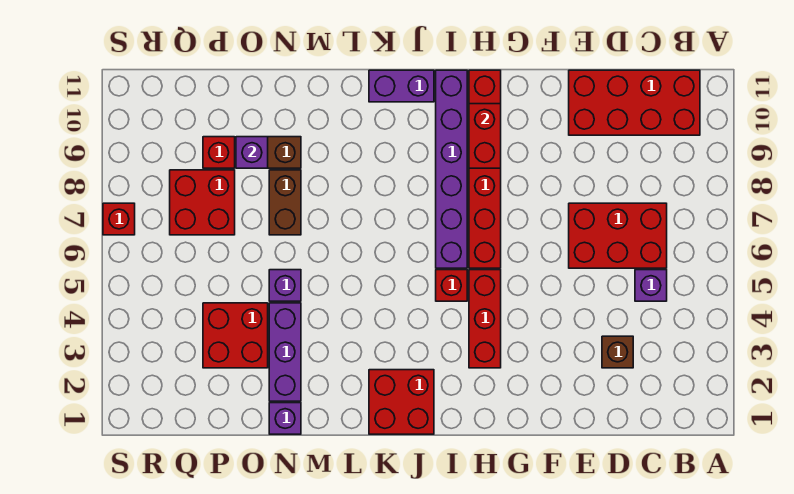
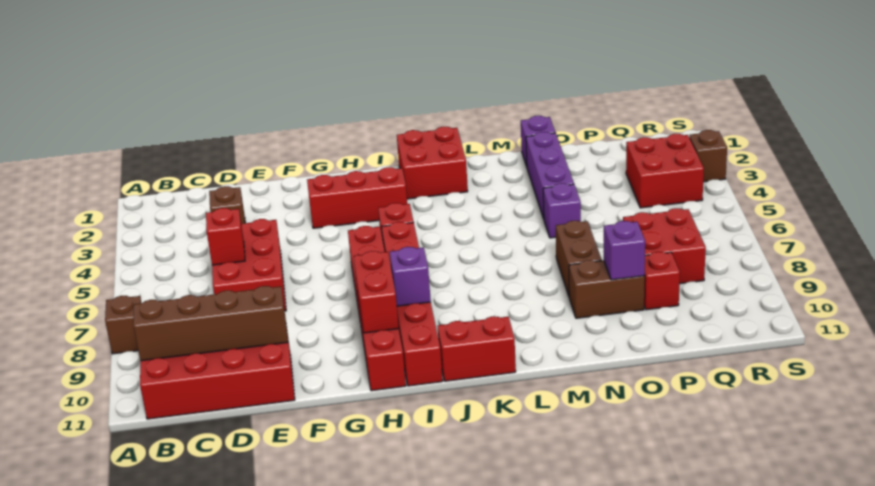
none -> brown brick A8 level 1
none -> brown brick B10:E10 level 2
purple brick C5 level 1 -> purple brick I9 level 2
red brick C6:E7 level 1 -> red brick D5:E7 level 1
red brick H3:H5 level 1 -> red brick G3:I3 level 1
purple brick I6:I11 level 1 -> red brick I6:I11 level 1
purple brick J11:K11 level 1 -> red brick J11:K11 level 1
red brick O3:P4 level 1 -> red brick Q3:R4 level 1
none -> brown brick S3 level 1
red brick S7 level 1 -> red brick D6 level 2

